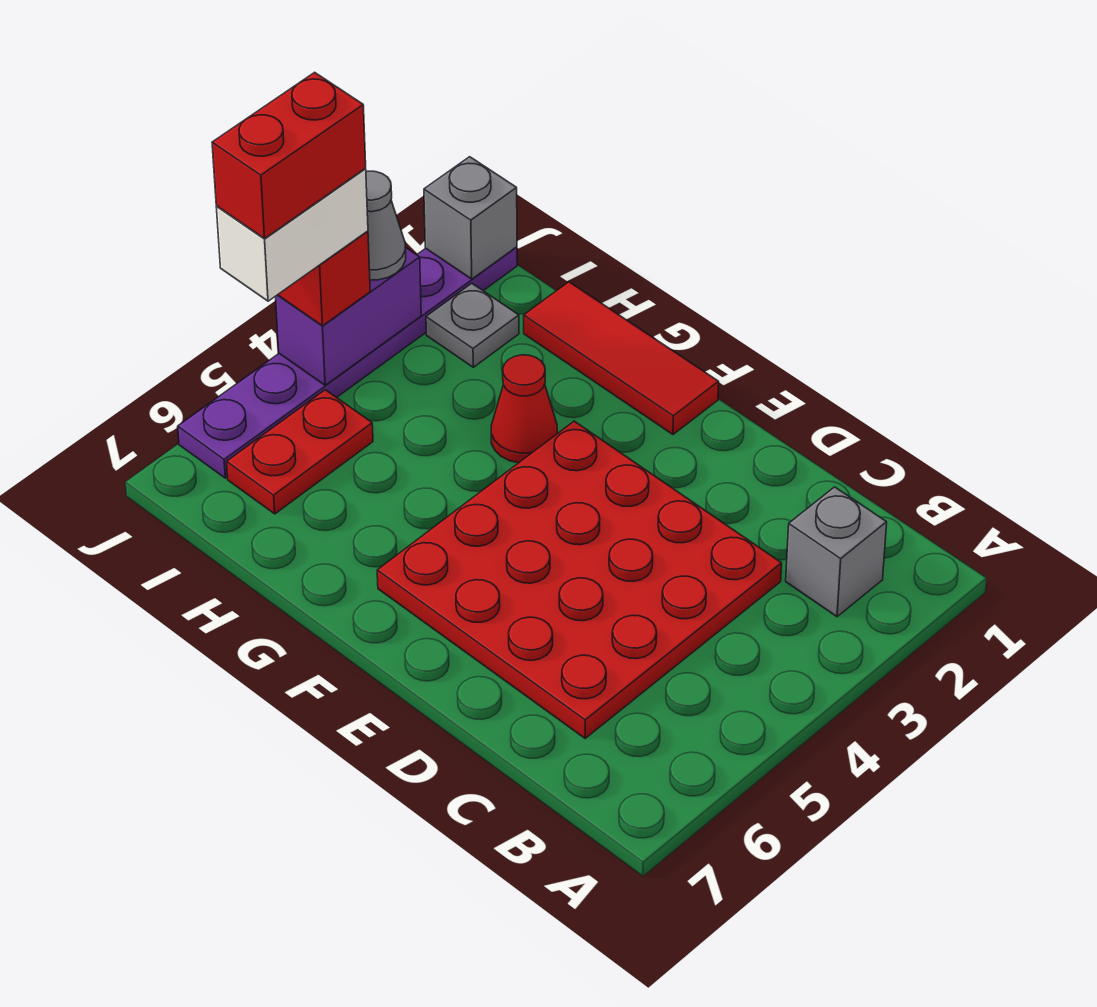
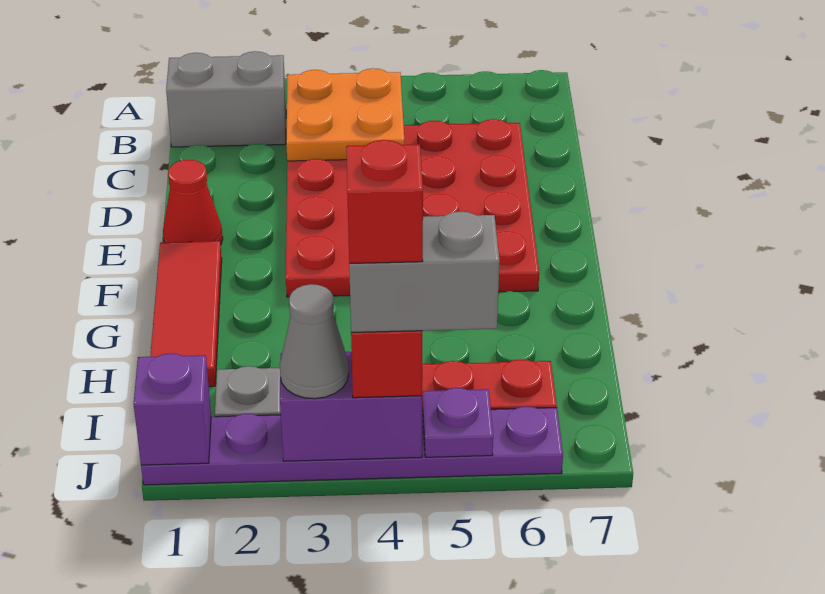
grey brick B2 level 1 -> grey brick B1:B2 level 1
none -> orange plate B3:C4 level 2
red cone G3 level 1 -> red cone E1 level 1
grey brick J1 level 2 -> purple brick J1 level 2
white brick J4:J5 level 4 -> grey brick J4:J5 level 4
red brick J4:J5 level 5 -> red brick J4 level 5
none -> purple plate J5 level 2

